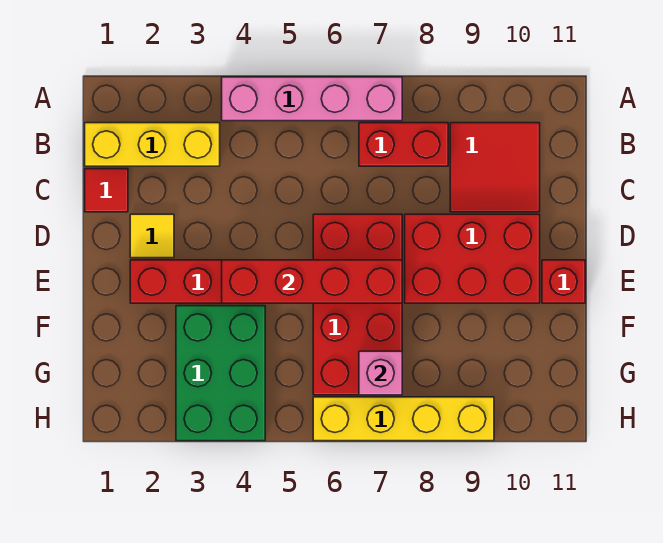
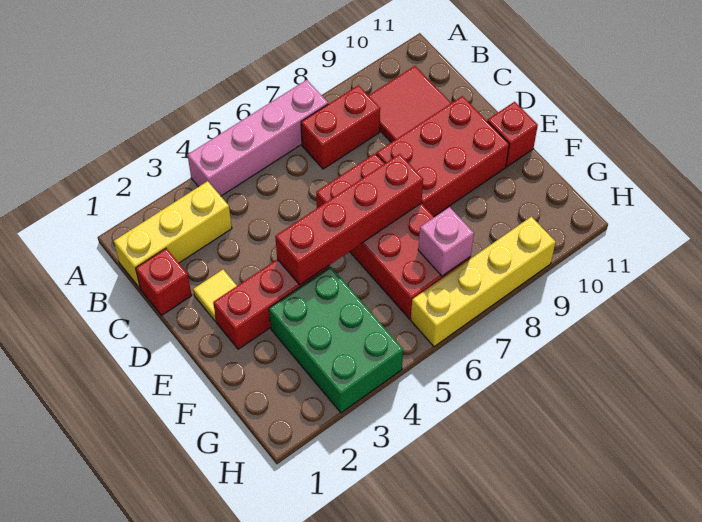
red tile C1 level 1 -> red brick C1 level 1

